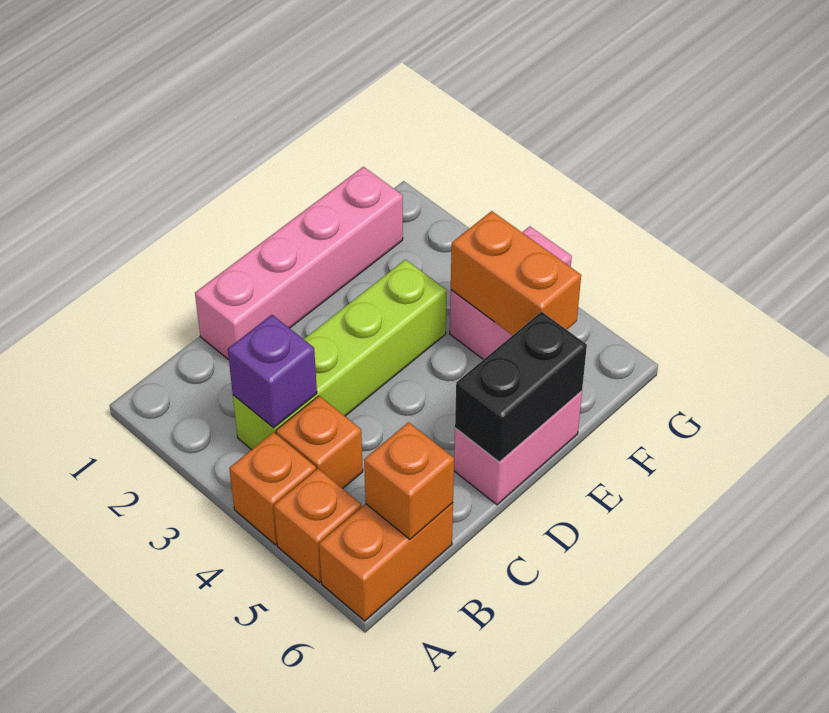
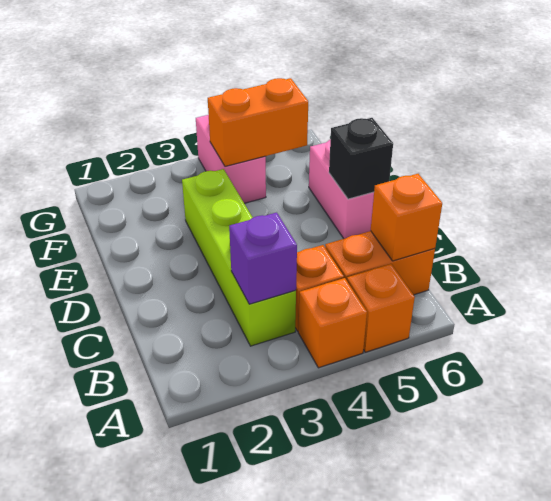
orange brick A6:B6 level 1 -> orange brick B5:B6 level 1
pink brick C1:F1 level 1 -> none
black brick D6:E6 level 2 -> black brick D6 level 2

